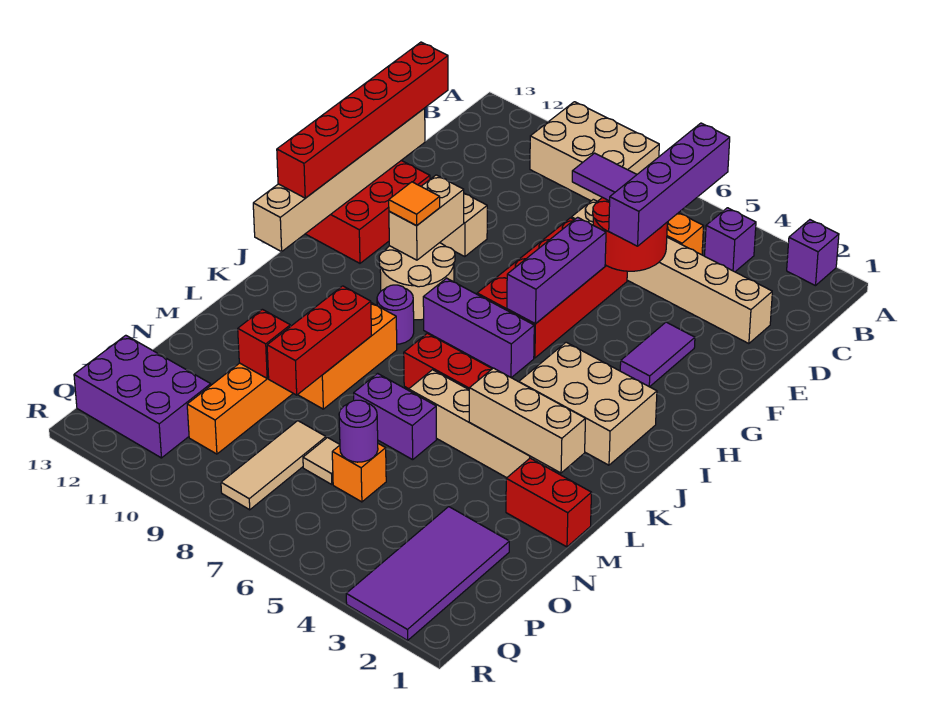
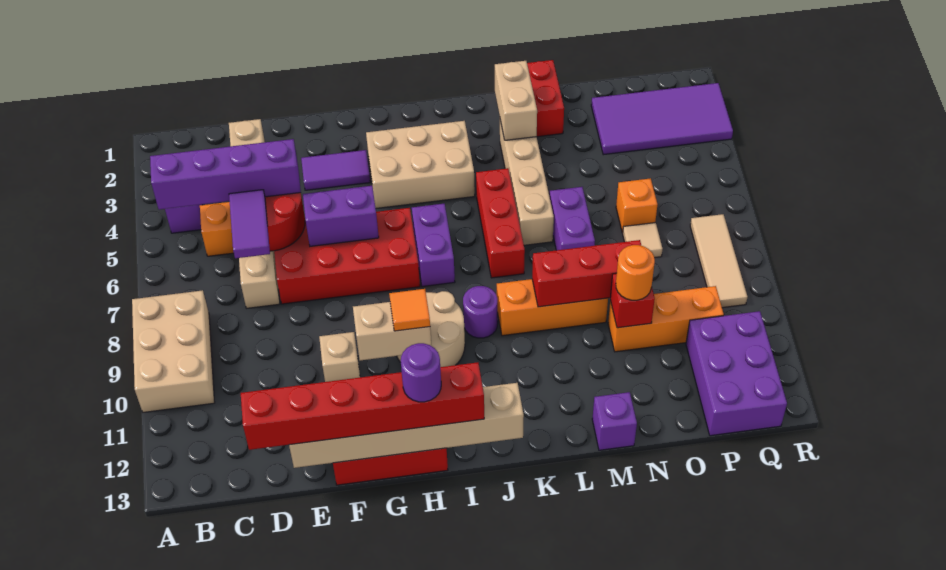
purple brick A2 level 1 -> purple brick M13 level 1
purple brick F6:H6 level 2 -> purple brick F6:G6 level 2
tan brick I2:J4 level 1 -> tan brick H3:J4 level 1
purple brick I6:I8 level 1 -> purple brick I6:I7 level 1
tan brick L2:L4 level 2 -> tan brick L2:L3 level 2
none -> orange round brick N10 level 3
purple round brick O6 level 2 -> purple round brick H13 level 4
tan tile O8:Q8 level 1 -> tan tile Q7:Q9 level 1

